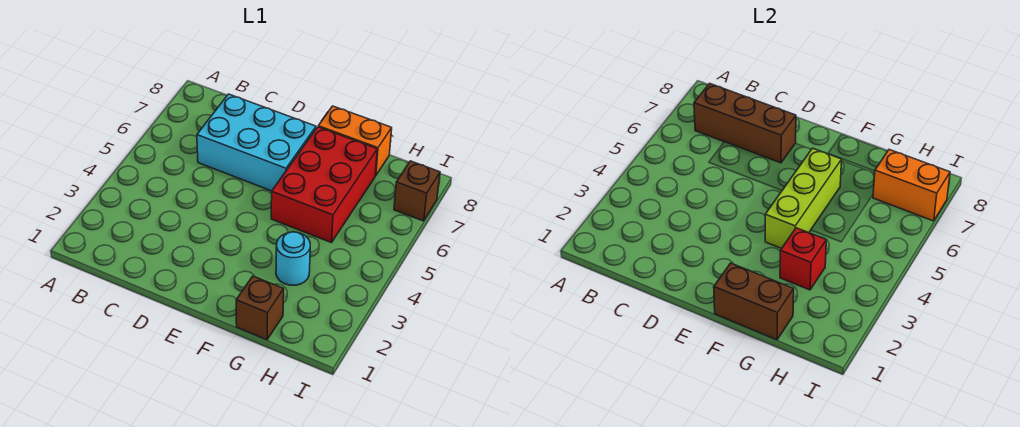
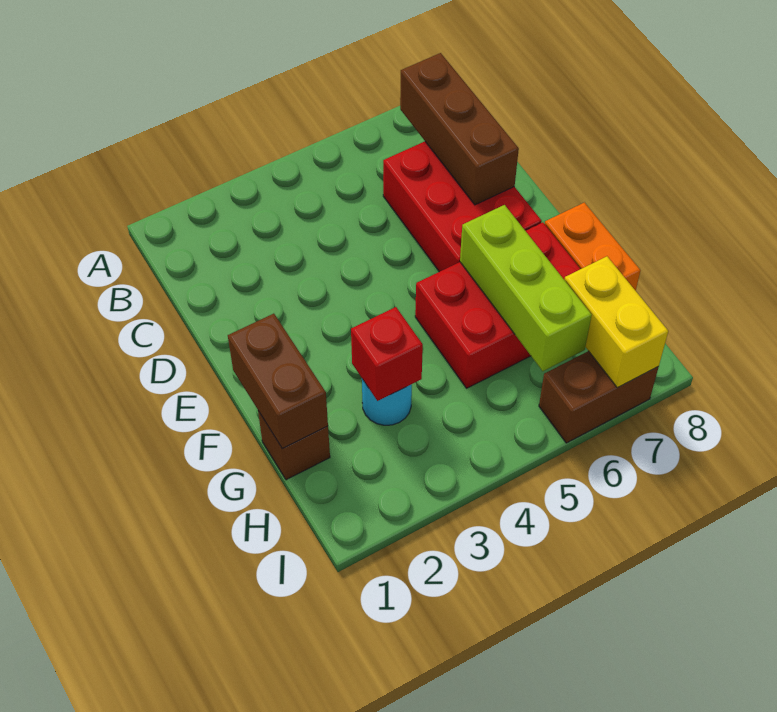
cyan brick C6:E7 level 1 -> red brick C6:E7 level 1
lime brick F4:F6 level 2 -> lime brick F6:H6 level 2
orange brick H7:I7 level 2 -> yellow brick H7:I7 level 2
brown brick I7 level 1 -> brown brick I6:I7 level 1

